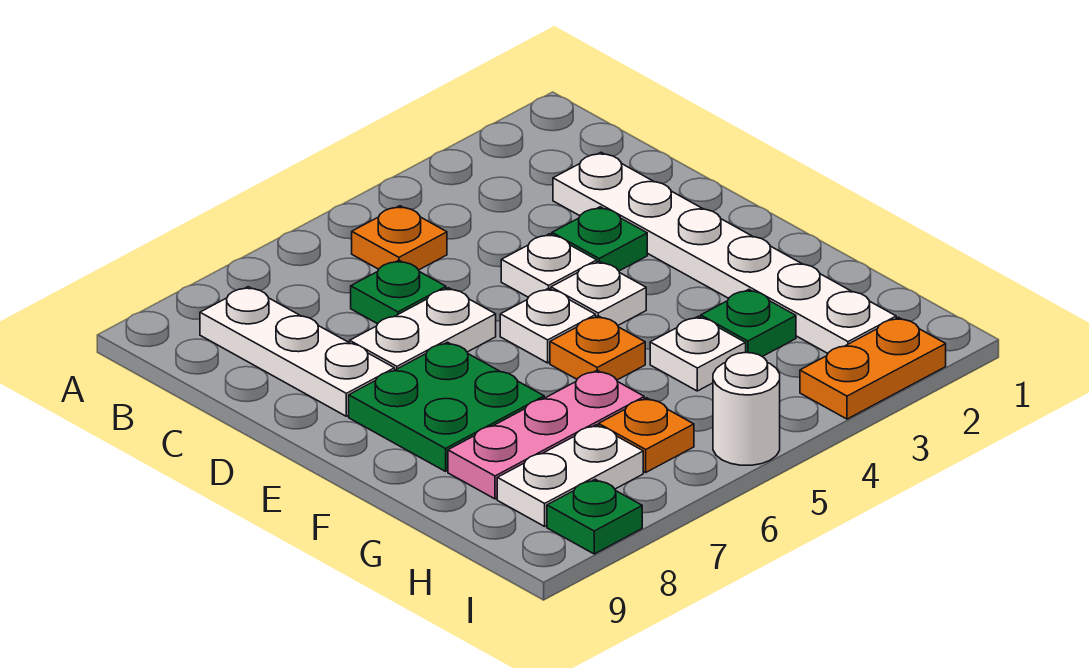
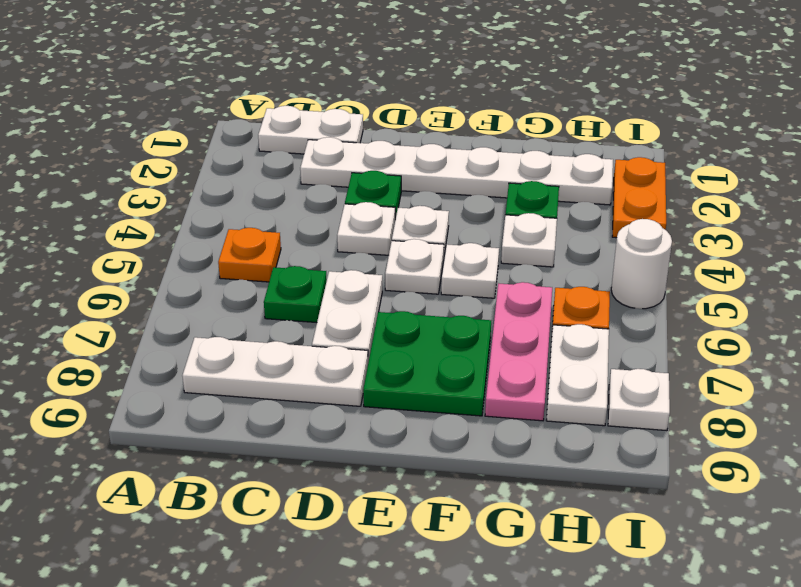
none -> white plate B1:C1 level 1
orange plate F5 level 1 -> white plate F5 level 1
green plate I8 level 1 -> white plate I8 level 1

